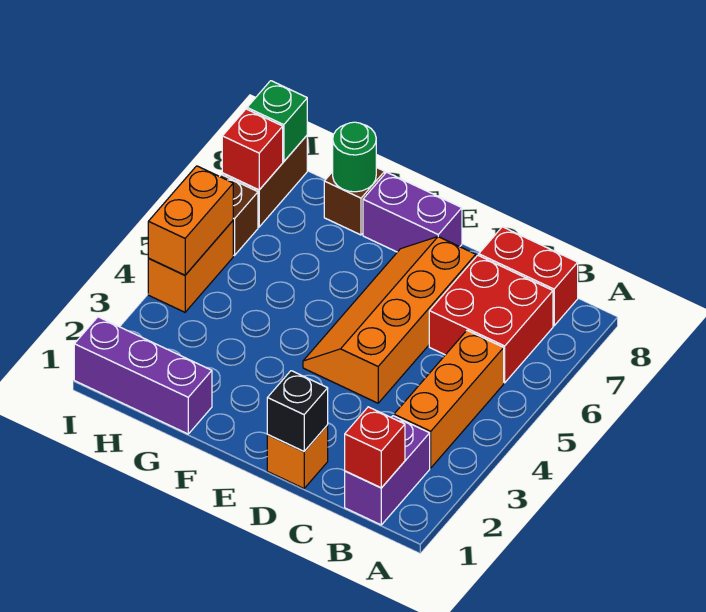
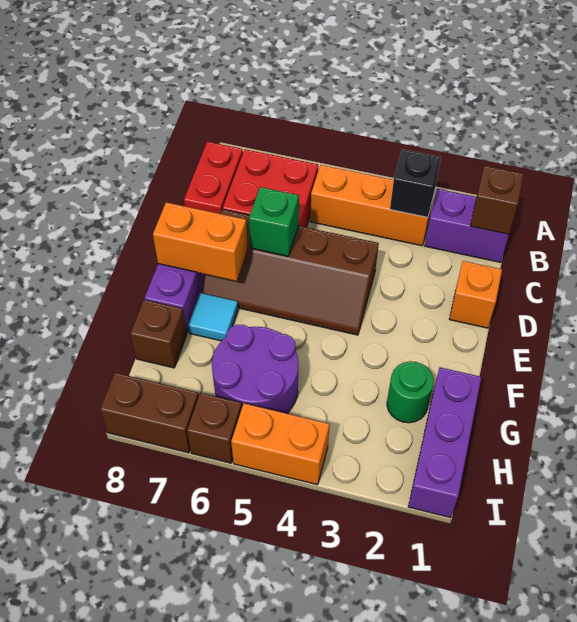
red brick B1 level 2 -> brown brick B1 level 2
black brick D1 level 2 -> black brick B3 level 2
orange slope D4:E7 level 1 top D -> brown slope D4:E7 level 1 top D
none -> cyan tile F7 level 1
none -> purple round brick G5:H6 level 1
green round brick G8 level 2 -> green round brick G2 level 1
orange brick I4:I5 level 2 -> orange brick E7:E8 level 2
red brick I7 level 2 -> none
green brick I8 level 2 -> green brick D6 level 2

